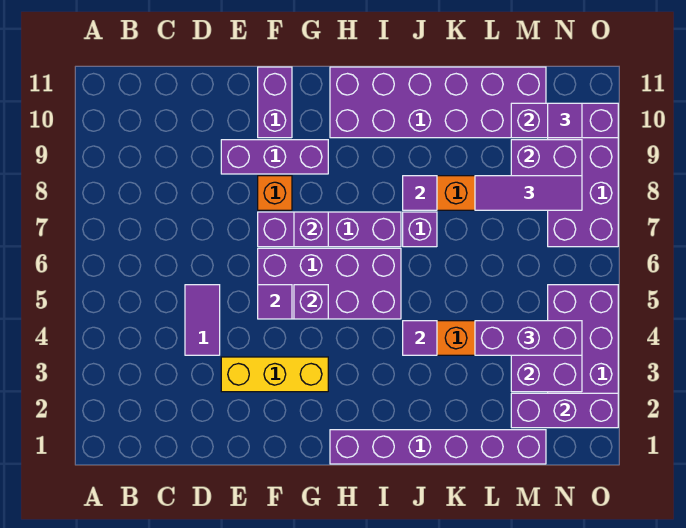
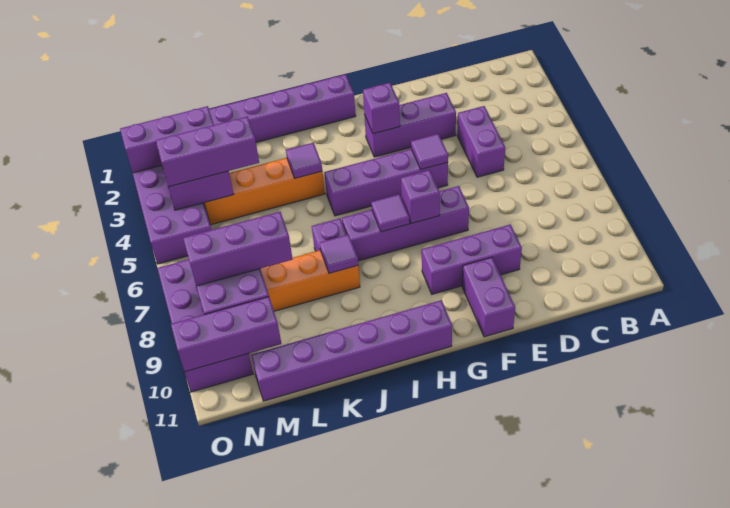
purple tile D4:D5 level 1 -> purple brick D4:D5 level 1
yellow brick E3:G3 level 1 -> purple brick E3:G3 level 1
purple brick F5:I6 level 1 -> purple brick F5:I5 level 1
orange brick F8 level 1 -> none
purple brick G5 level 2 -> purple brick G3 level 2
purple brick H10:M11 level 1 -> purple brick H11:M11 level 1
purple tile L8:N8 level 3 -> purple brick L8:N8 level 3
purple tile N10 level 3 -> purple tile H7 level 2

